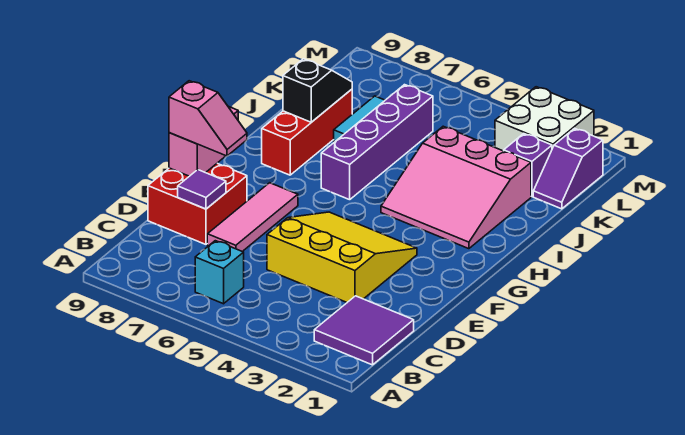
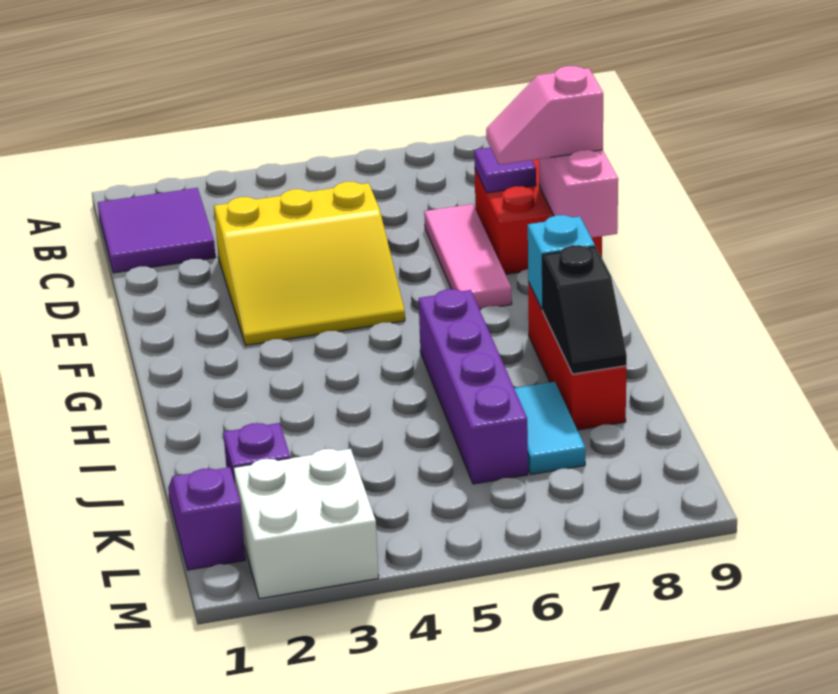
cyan brick B6 level 1 -> cyan brick H8 level 2
pink slope H2:J4 level 1 top J -> none

